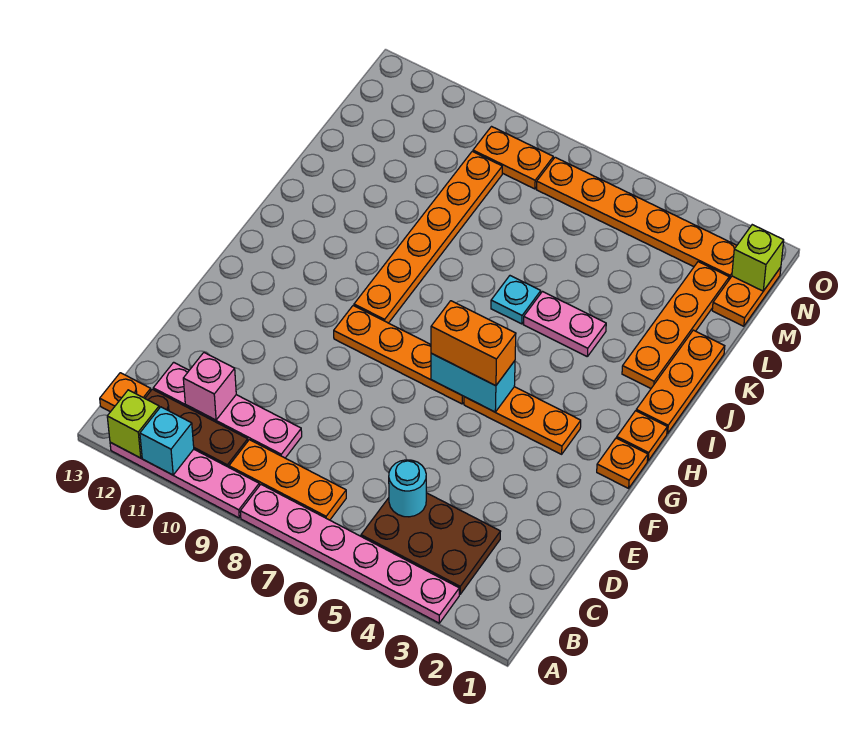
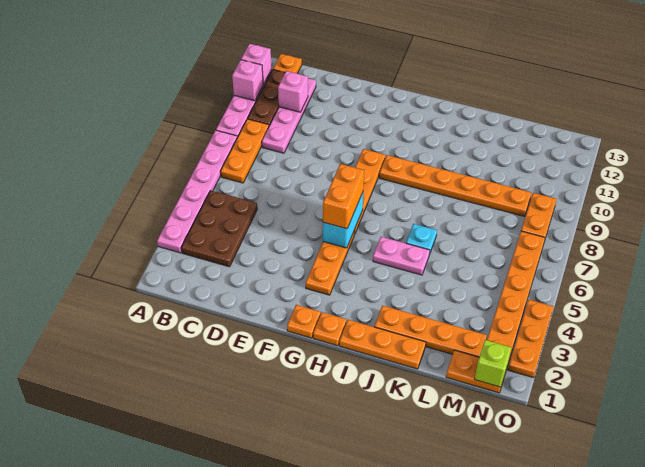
cyan brick A11 level 2 -> pink brick A11 level 2
lime brick A12 level 2 -> pink brick A12 level 2
cyan round brick C5 level 2 -> none
pink plate J4:J5 level 1 -> pink plate I5:J5 level 1
none -> orange plate O2:O4 level 1

